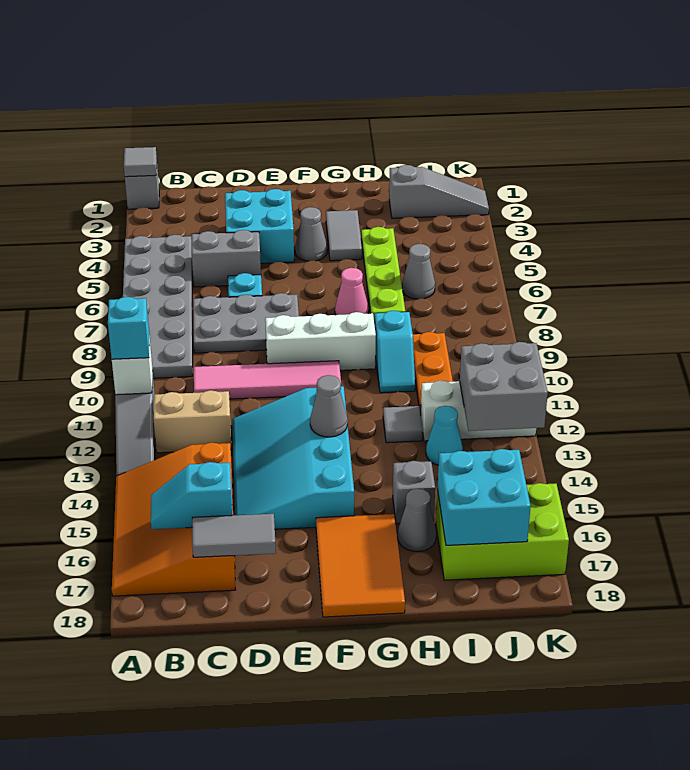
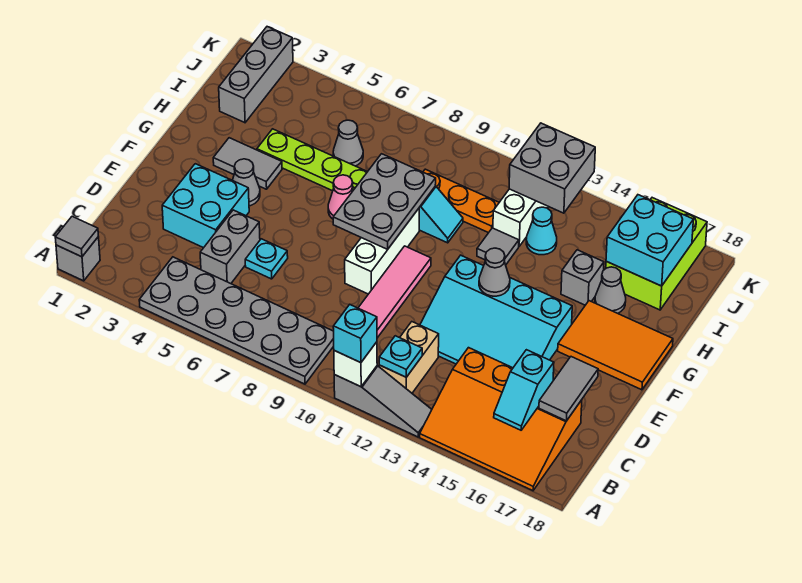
none -> cyan plate B12 level 2
grey plate C7:E8 level 1 -> grey plate F8:H9 level 2
grey slope I2:K2 level 1 top I -> grey brick I2:K2 level 1

